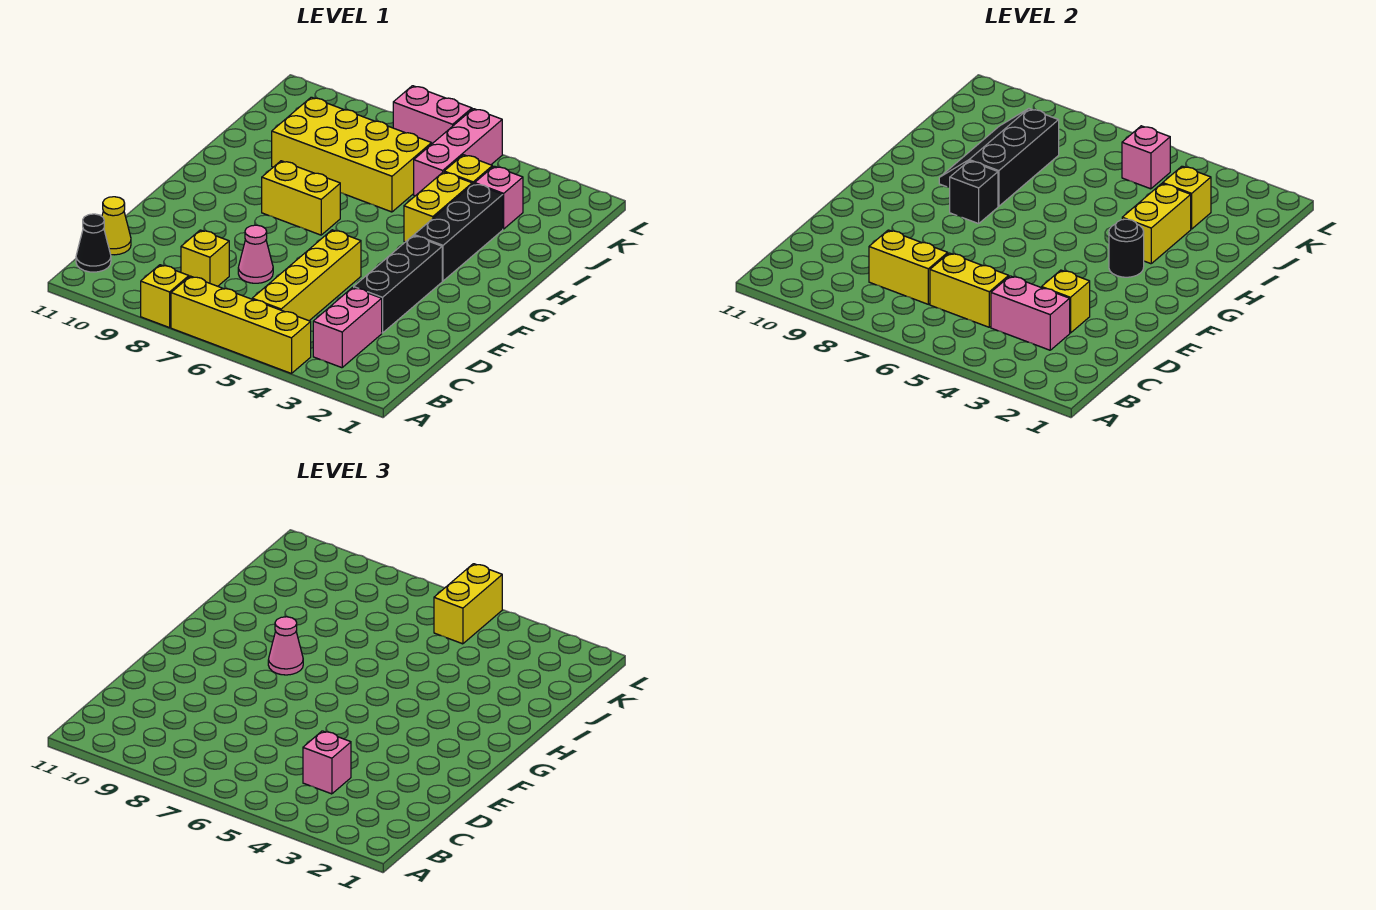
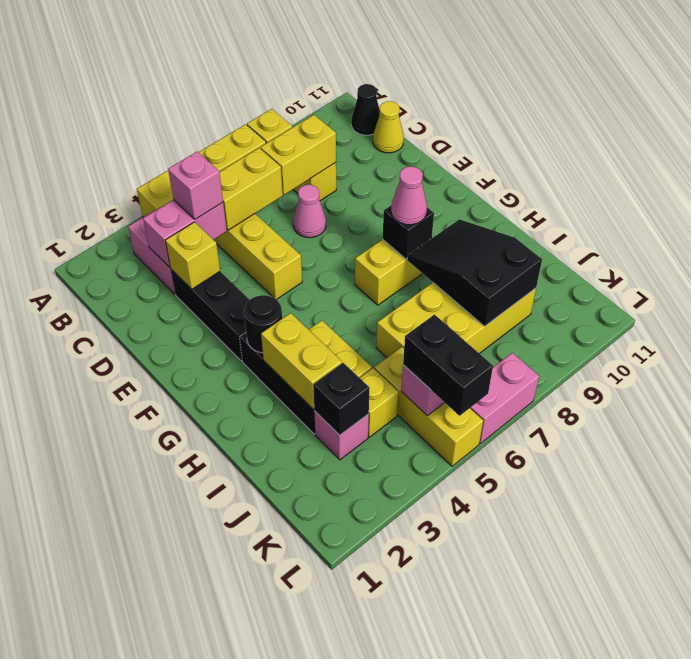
black slope H8:J9 level 2 top 8 -> black slope H8:J9 level 2 top J
yellow brick J3 level 2 -> black brick J3 level 2
pink brick J5:L5 level 1 -> yellow brick J5:L5 level 1
yellow brick K5:L5 level 3 -> black brick K5:L5 level 3

